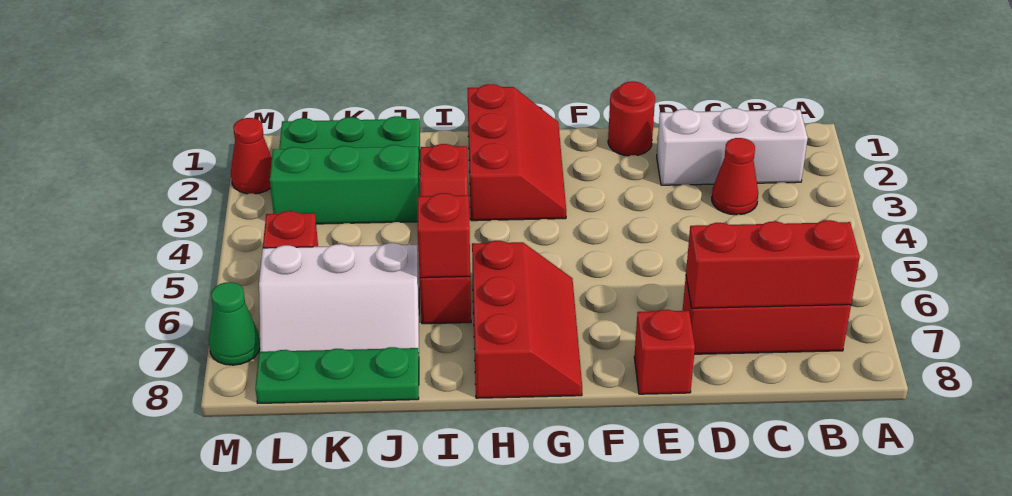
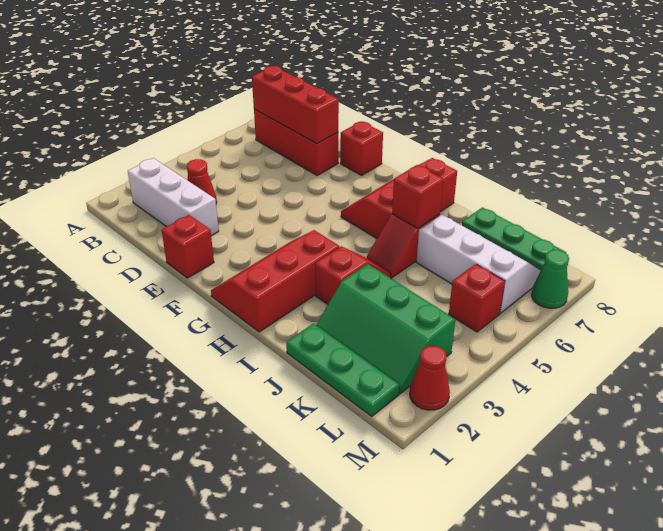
red round brick E1 level 1 -> red brick E1 level 1

